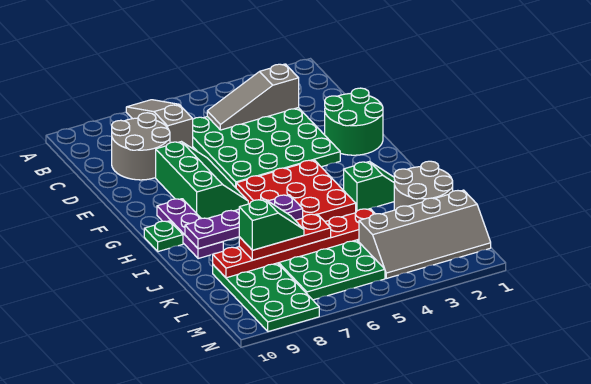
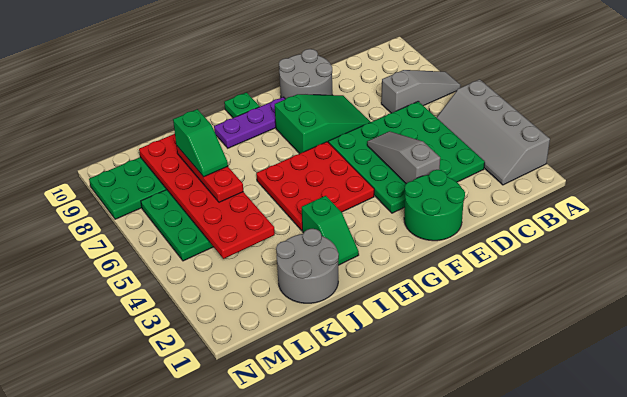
grey slope C3:C5 level 2 top 3 -> grey slope E3:E5 level 2 top 3
grey round brick C8:D9 level 1 -> grey round brick E9:F10 level 1
green slope E7:G8 level 1 top 8 -> green slope E7:G8 level 1 top G
purple plate I6:I9 level 2 -> none
red plate K4:K9 level 2 -> red plate K4:L9 level 2
grey slope L1:M4 level 1 top L -> grey slope A2:B5 level 1 top A

